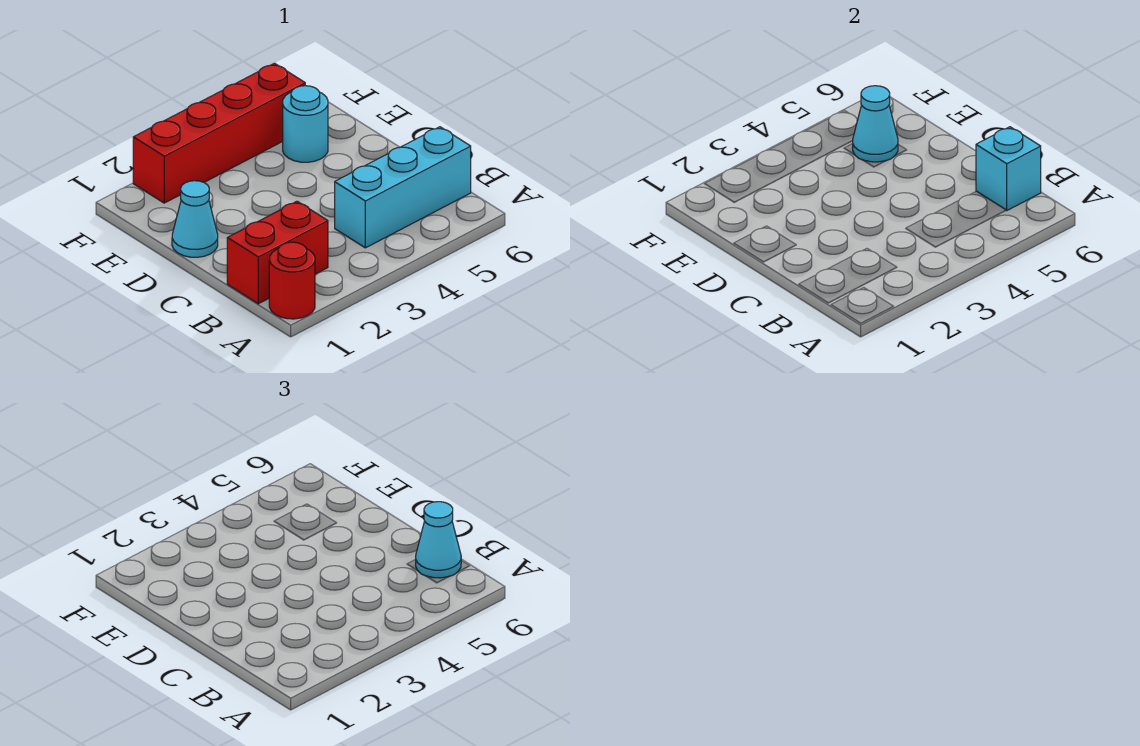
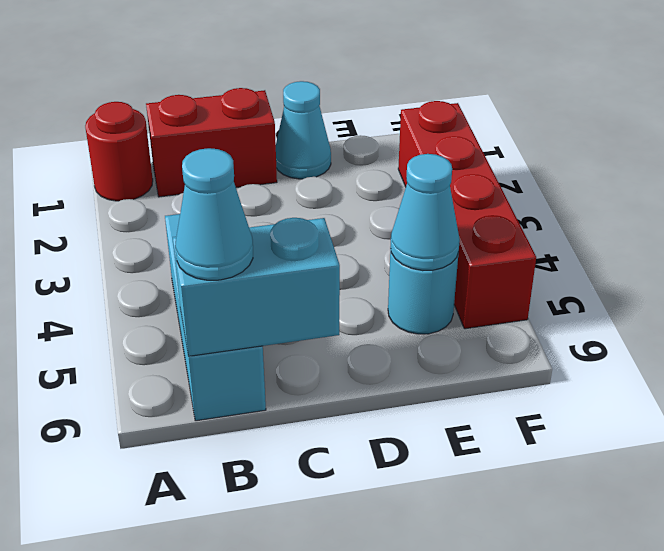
red brick B1:B2 level 1 -> red brick B1:C1 level 1
cyan brick B6 level 2 -> cyan brick B6:C6 level 2

